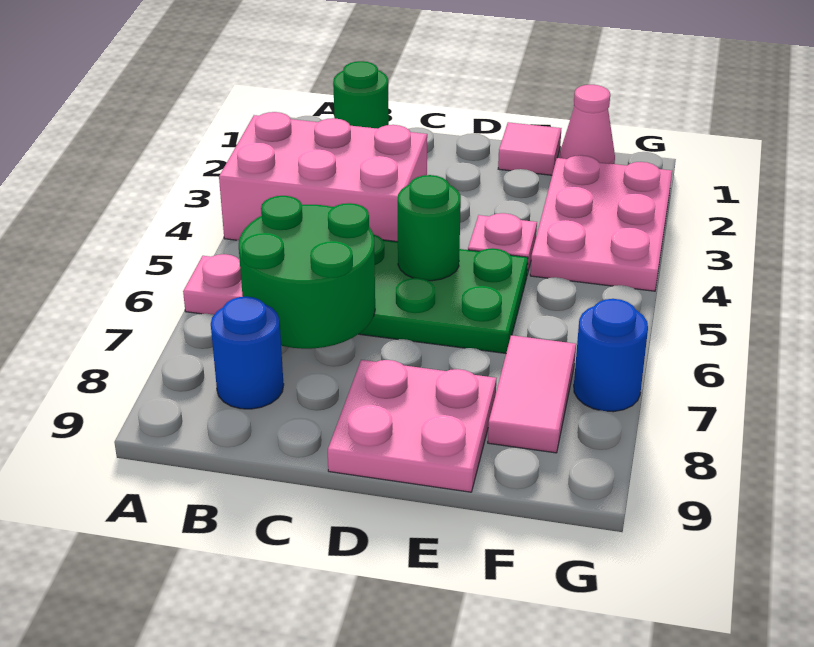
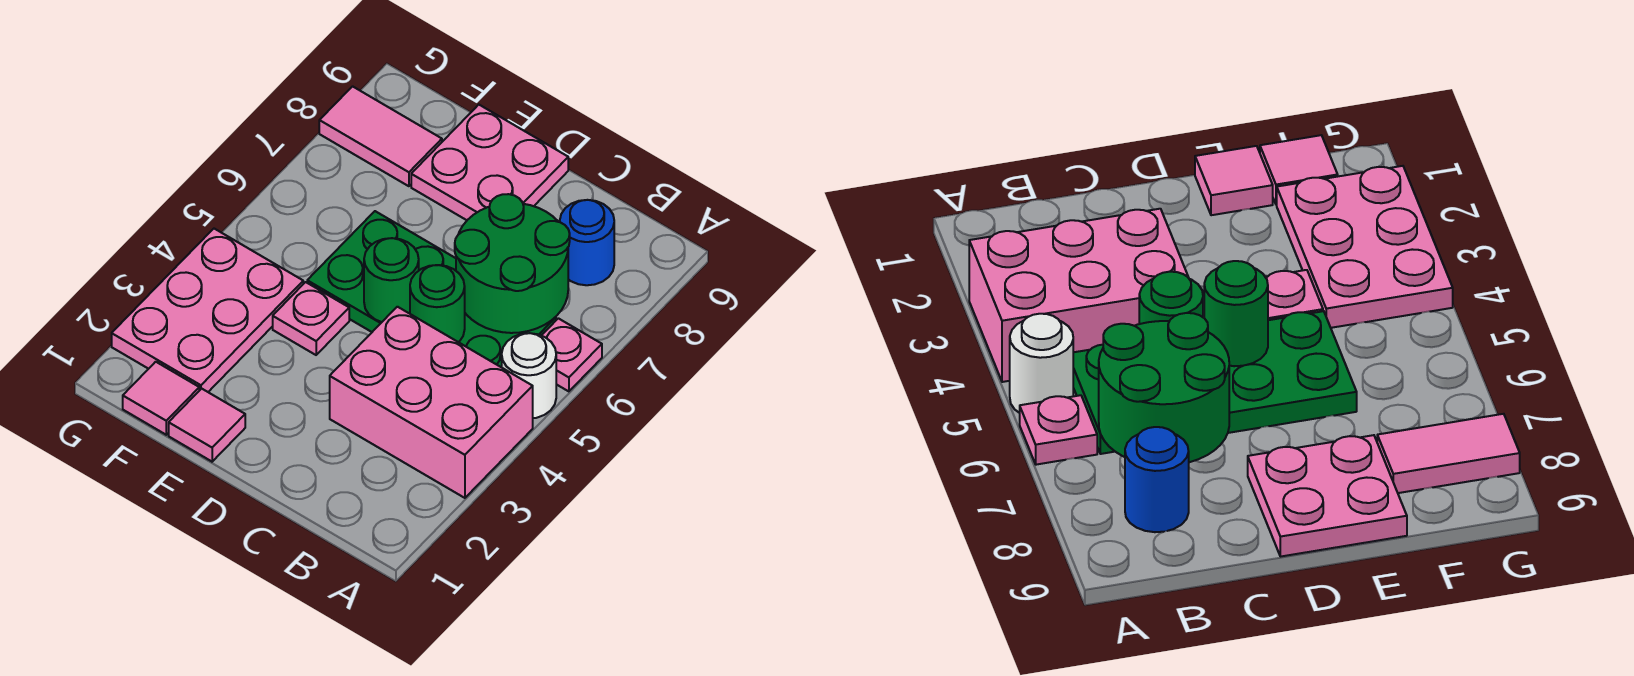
none -> white round brick A5 level 1
green round brick B1 level 1 -> green round brick C5 level 2
pink cone F1 level 1 -> pink tile F1 level 1
pink tile F7:F8 level 1 -> pink tile F8:G8 level 1
blue round brick G7 level 1 -> none

